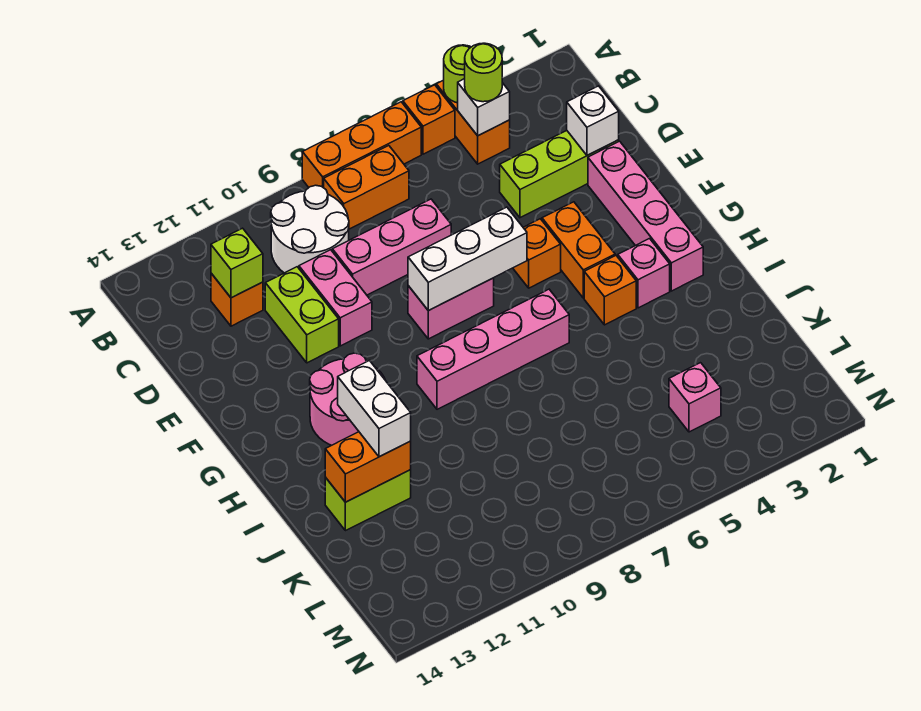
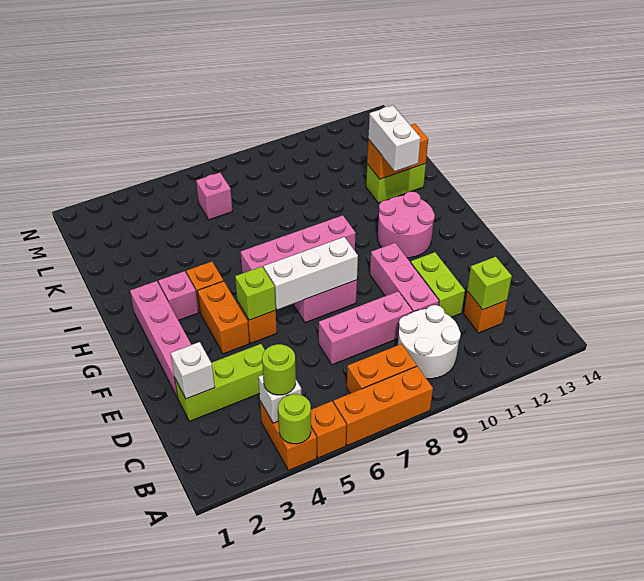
pink brick D10:E10 level 1 -> pink brick D10:F10 level 1
none -> lime brick F5 level 2
pink brick L4 level 1 -> pink brick L6 level 1

